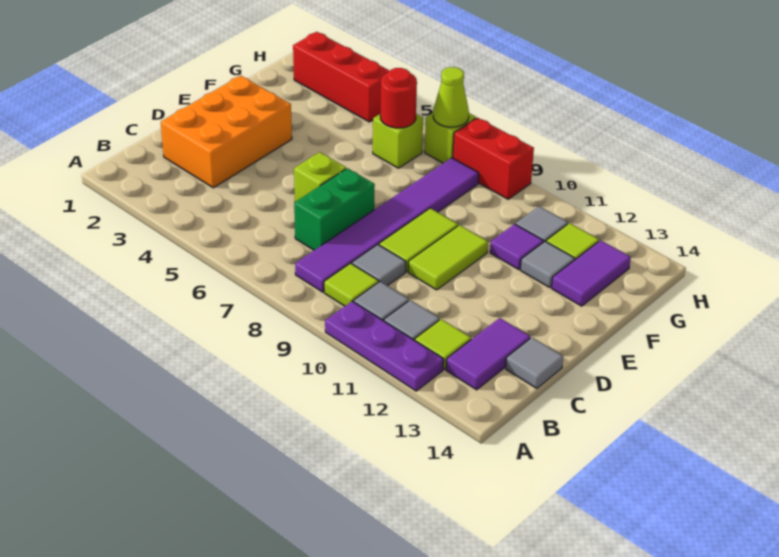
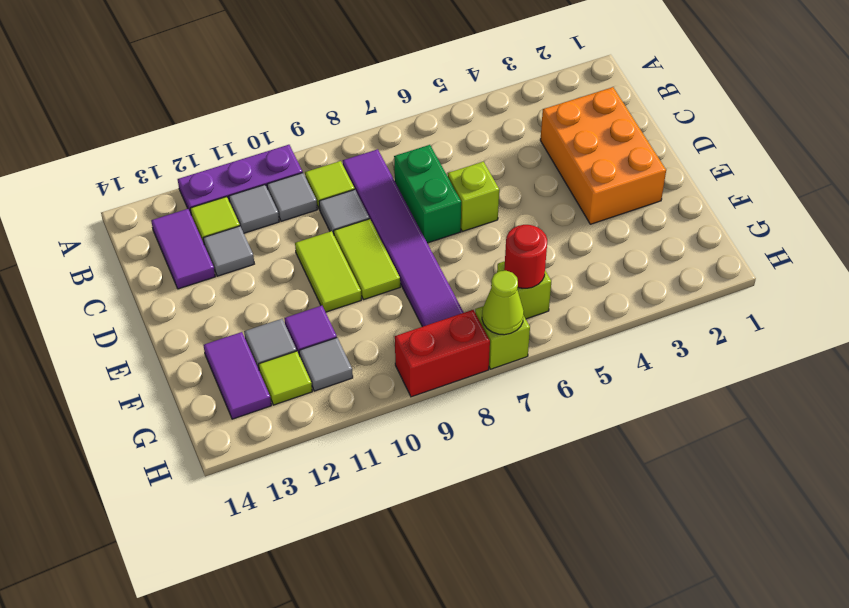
grey tile C14 level 1 -> grey tile C12 level 1
red brick H2:H4 level 1 -> none

